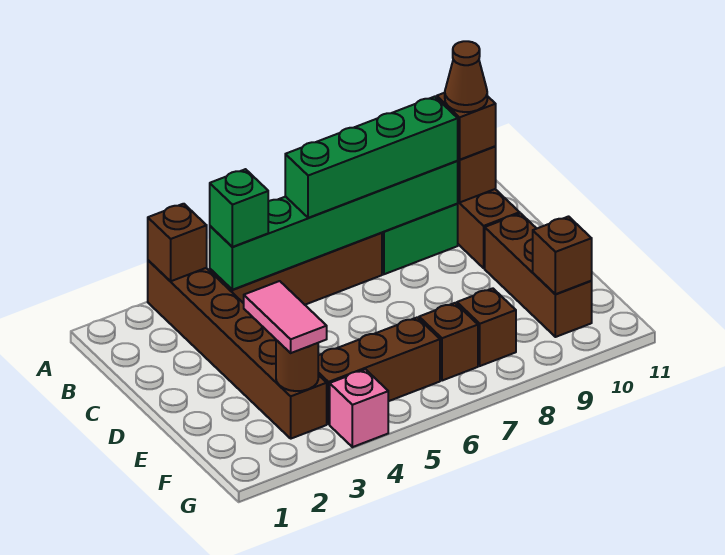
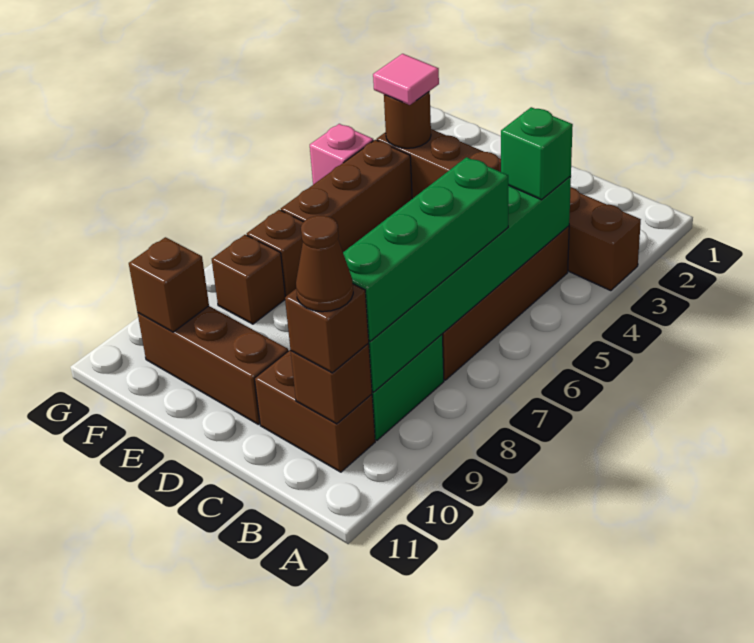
brown brick A3 level 2 -> none
pink tile E3:F3 level 3 -> pink tile F3 level 3

